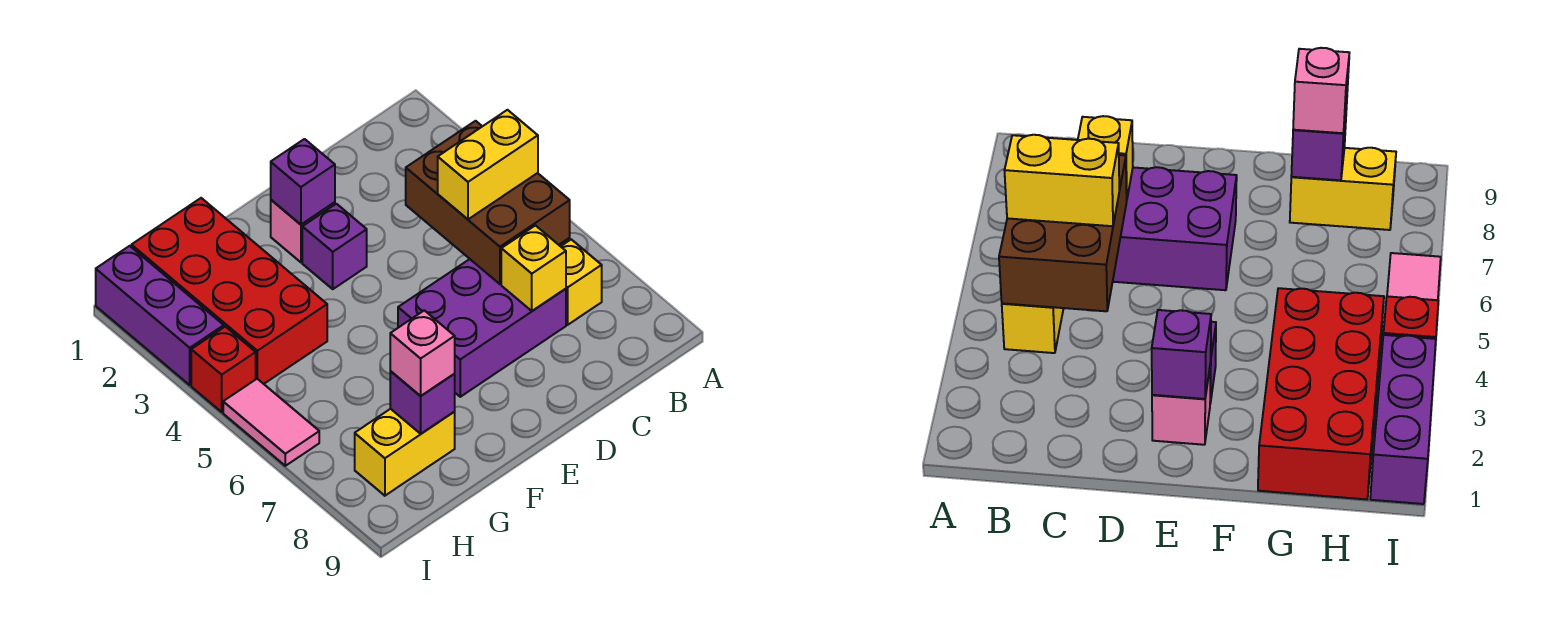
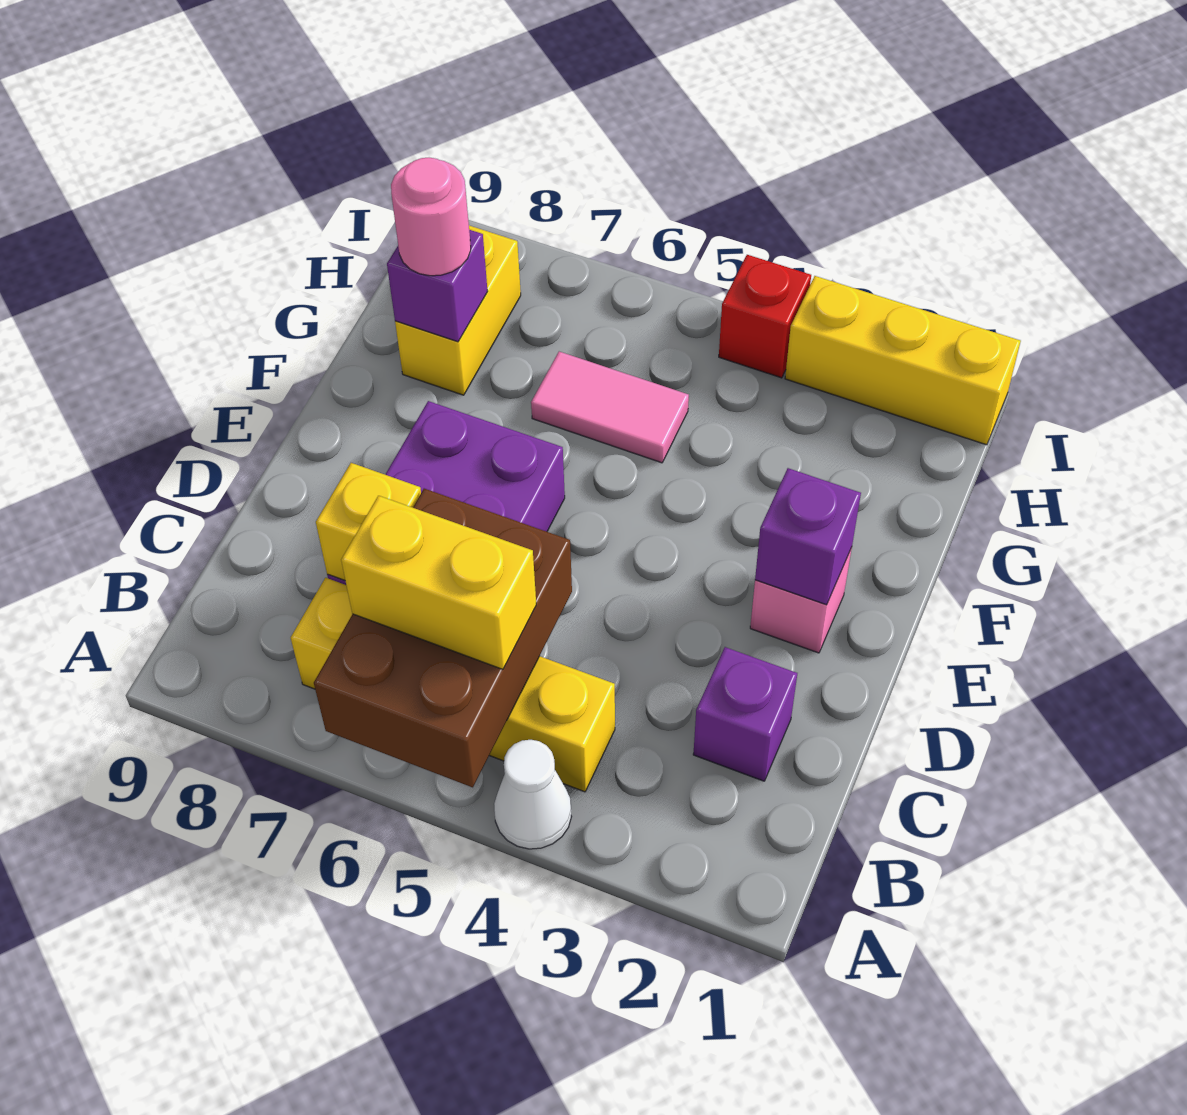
none -> white cone A4 level 1
brown brick B4:C6 level 2 -> brown brick A5:C6 level 2
yellow brick B5:C5 level 3 -> yellow brick B5:B6 level 3
purple brick E3 level 1 -> purple brick C2 level 1
red brick G1:H4 level 1 -> none
pink brick G8 level 3 -> pink round brick G8 level 3
purple brick I1:I3 level 1 -> yellow brick I1:I3 level 1
pink tile I5:I6 level 1 -> pink tile G5:G6 level 1

